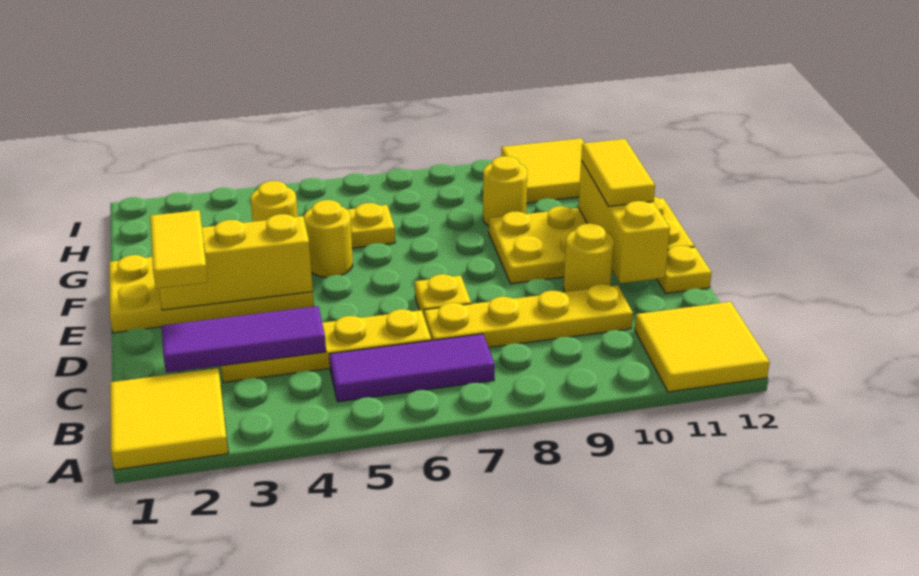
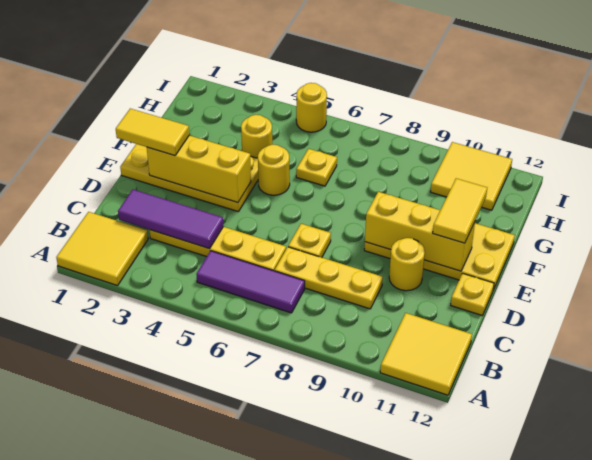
yellow plate C7:C10 level 1 -> yellow plate C7:C9 level 1
yellow tile D2:E2 level 3 -> yellow tile E1:E2 level 3
yellow brick D11:F11 level 2 -> yellow brick E9:E11 level 2
yellow round brick G9 level 1 -> yellow round brick I5 level 1

